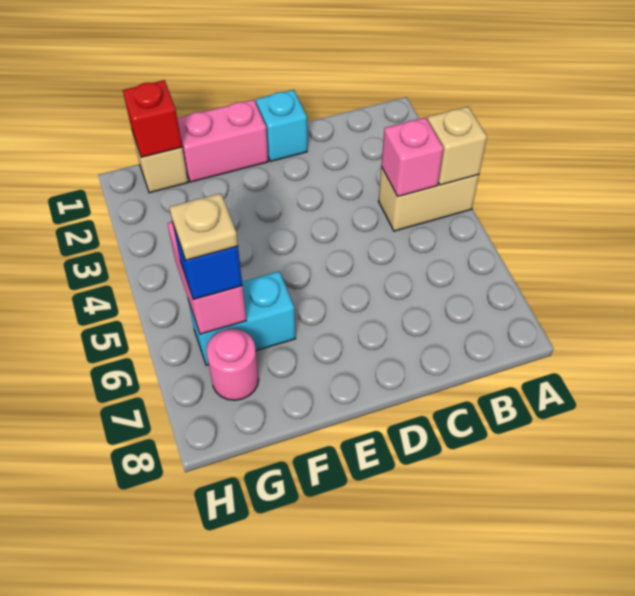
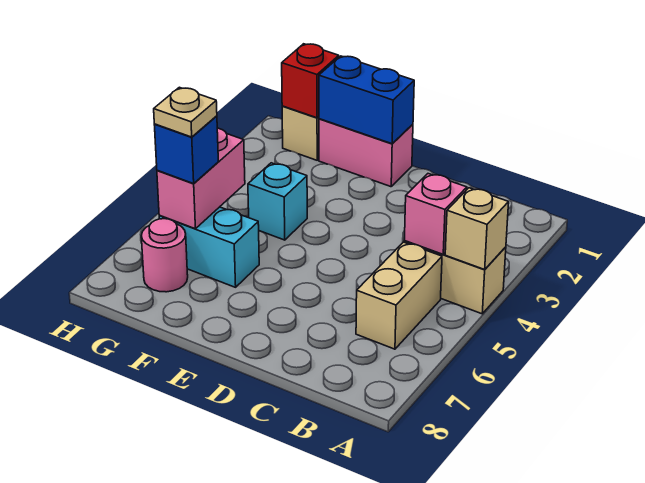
none -> tan brick B5:B6 level 1
cyan brick D1 level 1 -> cyan brick F4 level 1
none -> blue brick E1:F1 level 2

